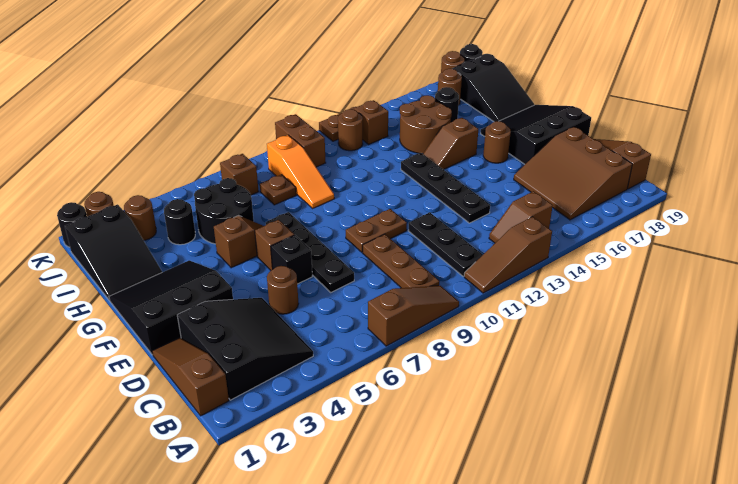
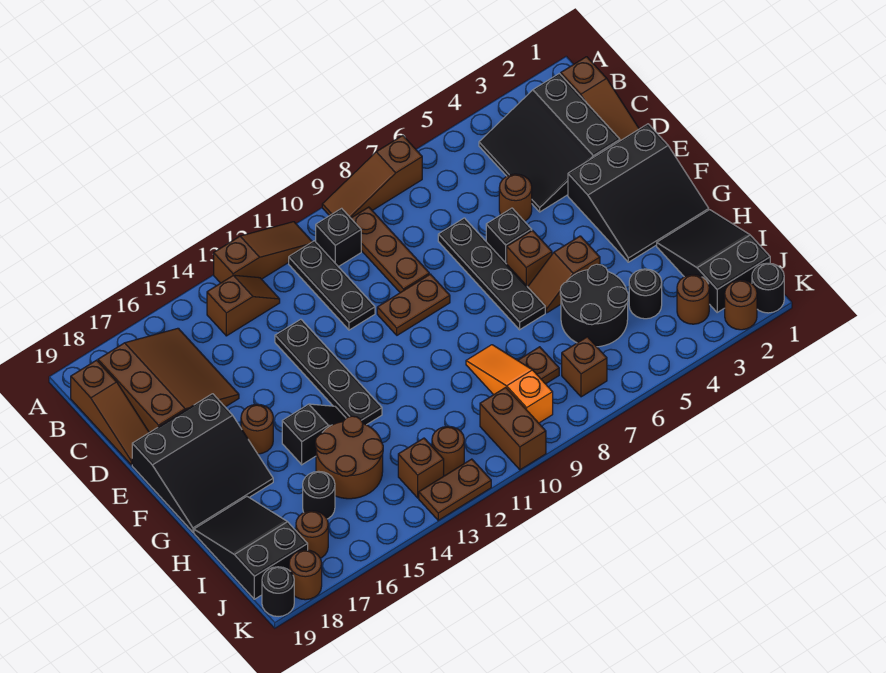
none -> black brick B10 level 1
brown slope G14:G15 level 1 top 15 -> black slope G14:G15 level 1 top 15

